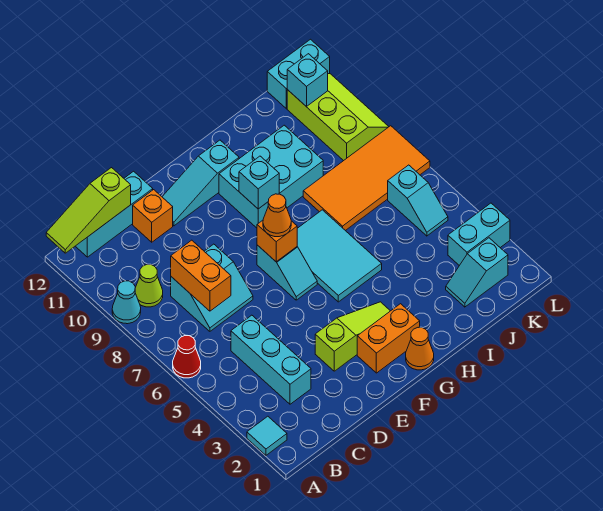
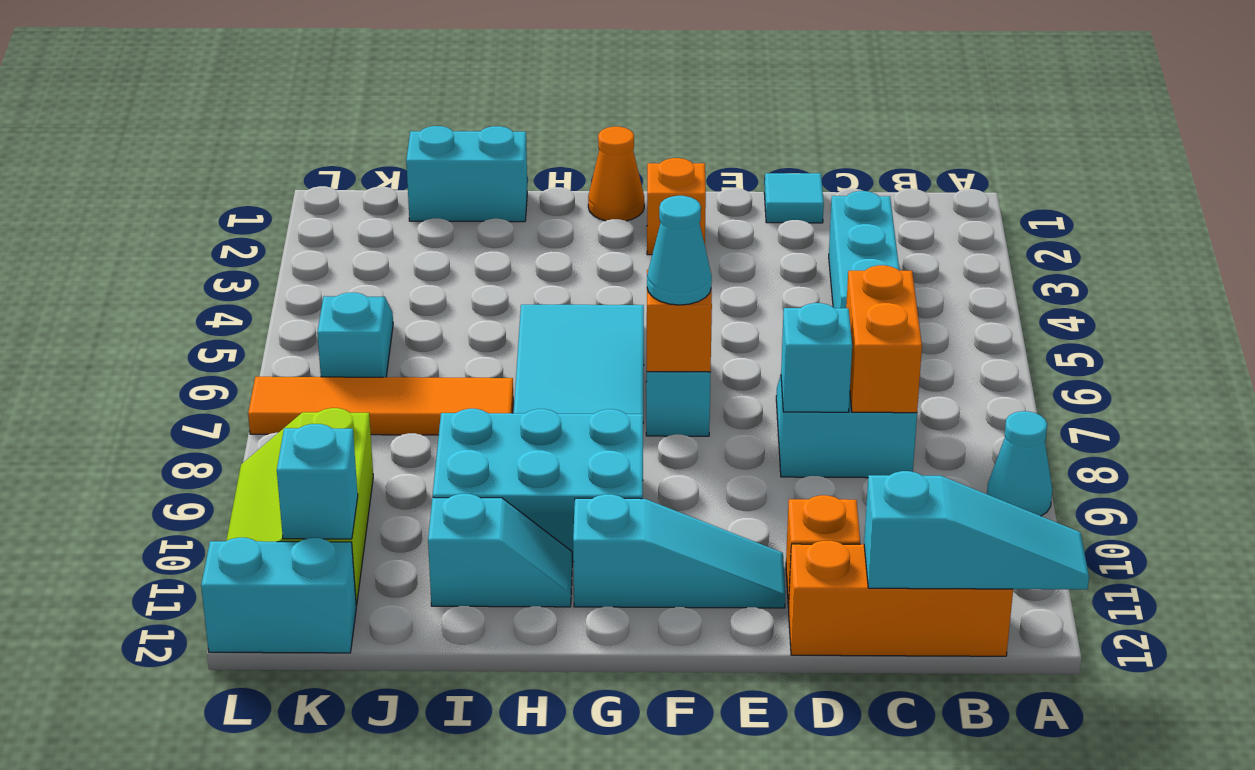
cyan tile A2 level 1 -> cyan tile D1 level 1
red cone A6 level 1 -> none
lime slope A12:C12 level 2 top C -> cyan slope A12:C12 level 2 top C
lime cone B9 level 1 -> none
cyan brick B12:D12 level 1 -> orange brick B12:D12 level 1
lime slope E3:G3 level 1 top E -> none
orange brick F2:G2 level 1 -> orange brick F2 level 1
orange cone F7 level 3 -> cyan cone F7 level 3
cyan brick G9 level 2 -> cyan brick D8 level 2
orange tile I7:L8 level 1 -> orange tile I7:L7 level 1
cyan slope J2:K2 level 1 top K -> cyan slope H11:I11 level 1 top I
cyan brick K3:L3 level 1 -> cyan brick I1:J1 level 1

